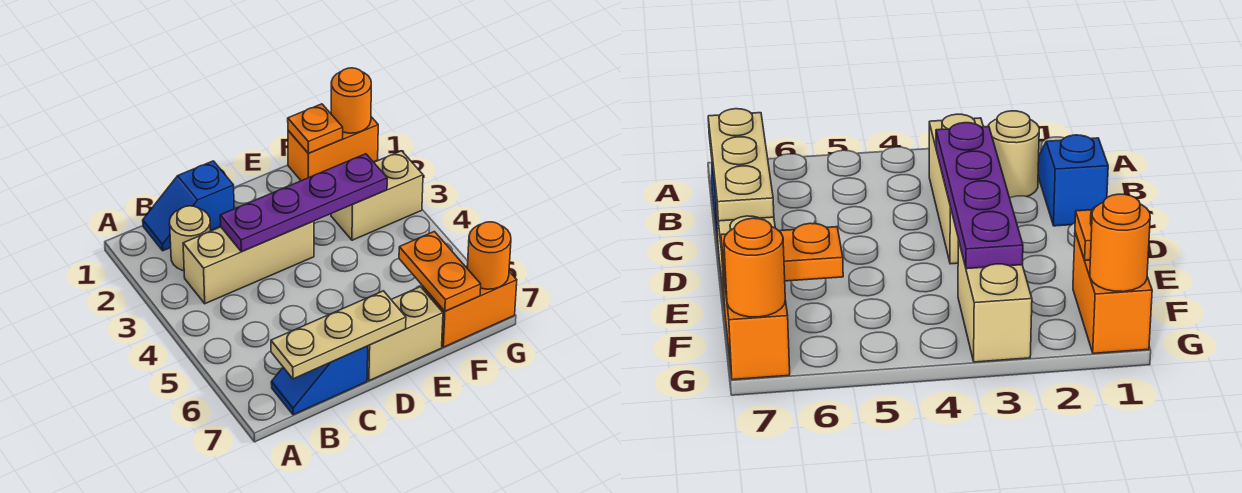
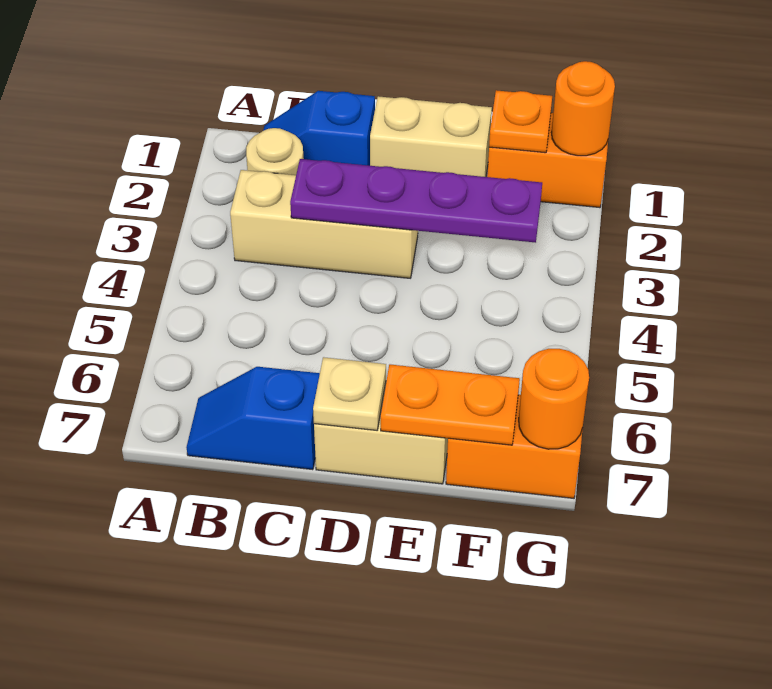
tan plate B7:D7 level 2 -> tan plate D7 level 2
tan brick F3:G3 level 1 -> tan brick D1:E1 level 1
orange plate F6:F7 level 2 -> orange plate E7:F7 level 2

